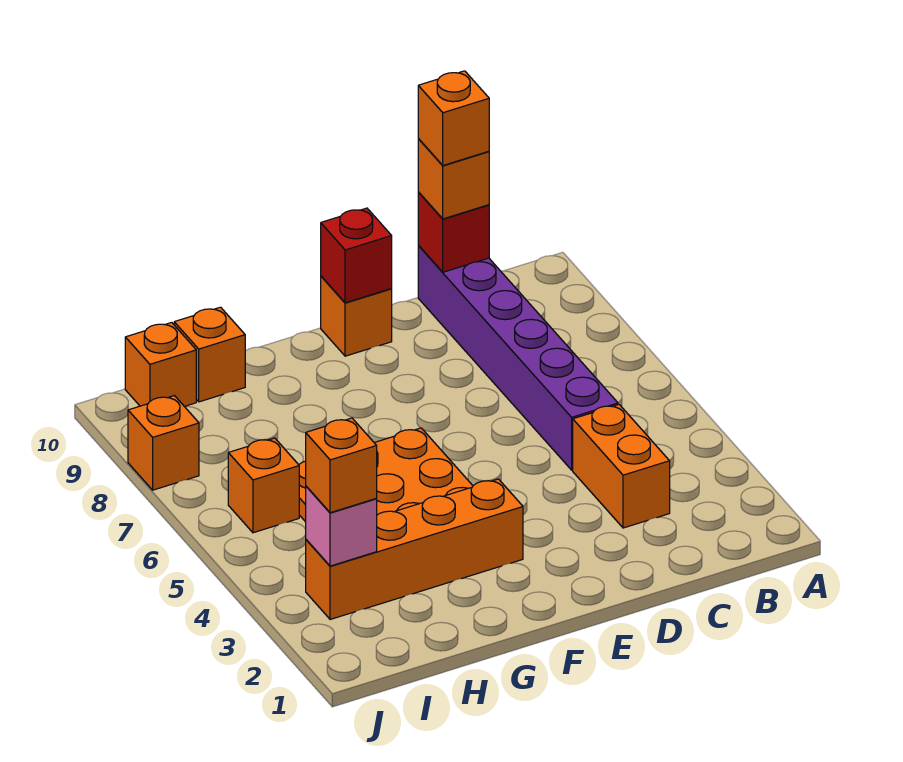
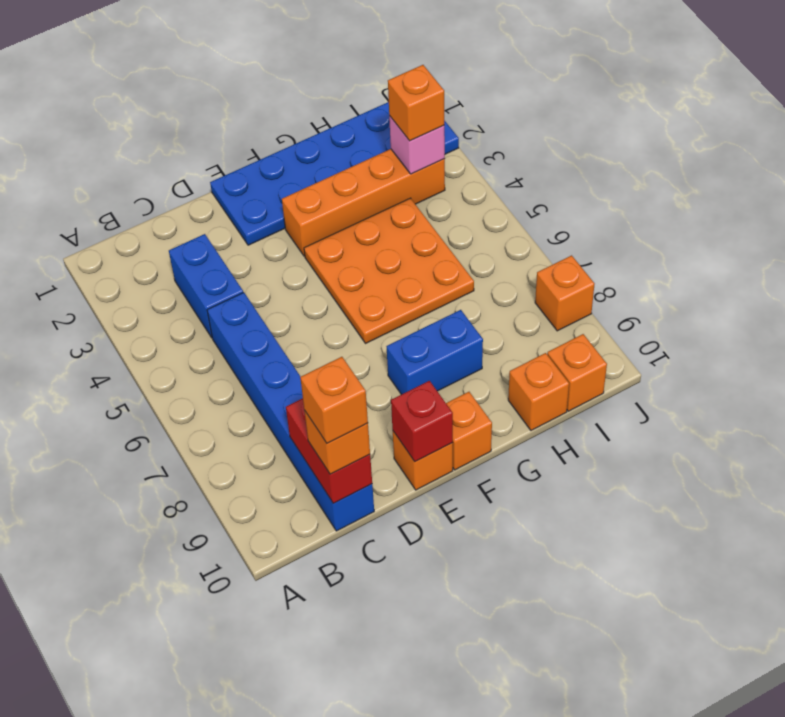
orange brick C3:C4 level 1 -> blue brick C3:C4 level 1
purple brick C5:C10 level 1 -> blue brick C5:C10 level 1
red brick C10 level 2 -> red brick C9:C10 level 2
none -> blue plate E1:J2 level 1
none -> blue brick F8:G8 level 1
orange brick I6 level 1 -> orange brick F10 level 1

